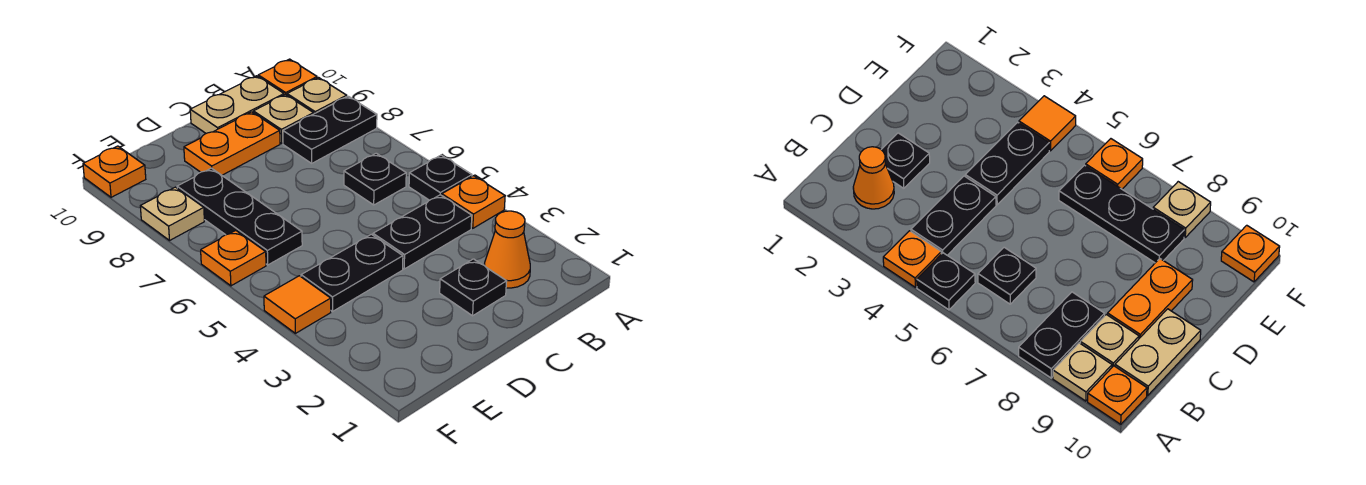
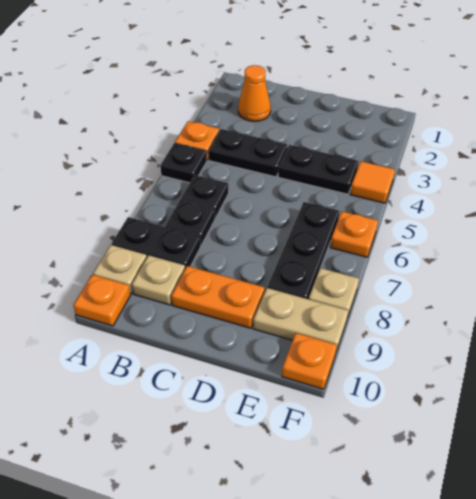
tan plate B10:C10 level 1 -> tan plate E9:F9 level 1
black plate C2 level 1 -> black plate B7 level 1

